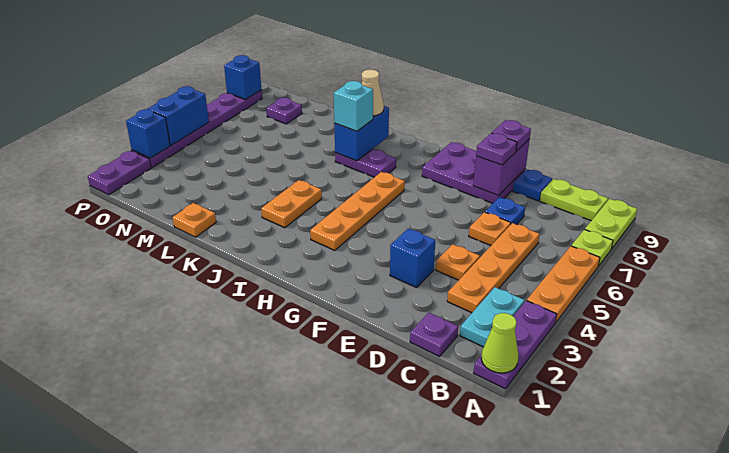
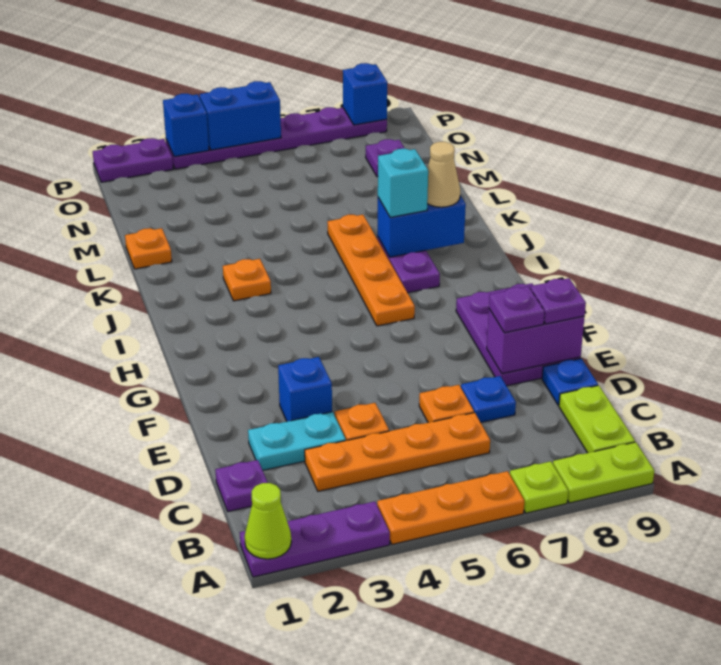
cyan plate B2:B3 level 1 -> cyan plate D2:D3 level 1
orange plate H3:H6 level 1 -> orange plate H6:K6 level 1
orange plate J3:J4 level 1 -> orange plate J3 level 1

